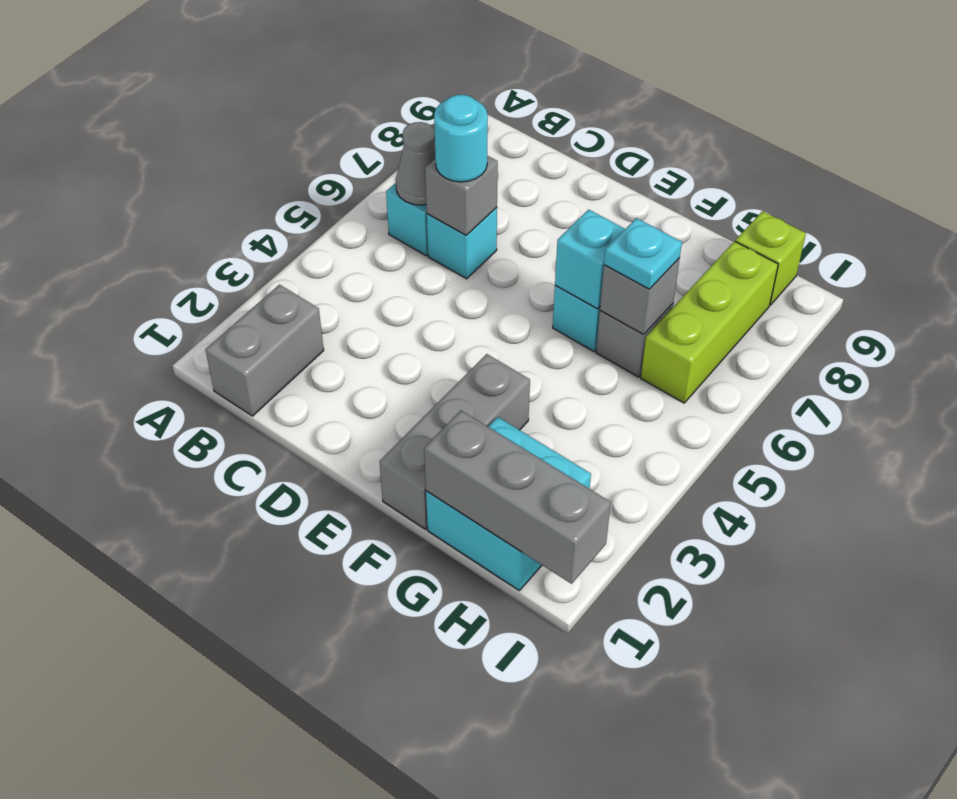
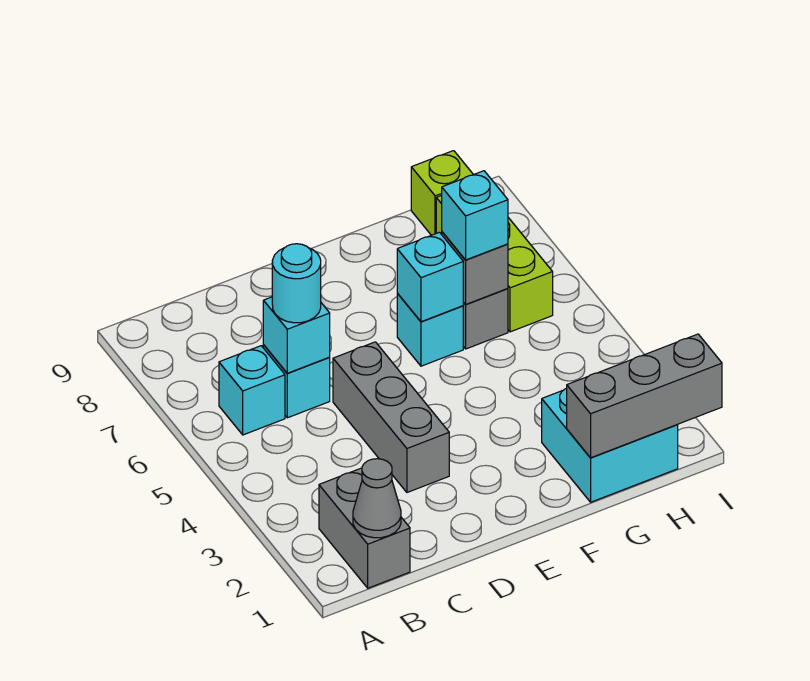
grey cone B6 level 2 -> grey cone B1 level 2
grey brick C6 level 2 -> cyan brick C6 level 2
grey brick F1:F3 level 1 -> grey brick D3:D5 level 1
cyan plate G6 level 3 -> cyan brick G6 level 3

